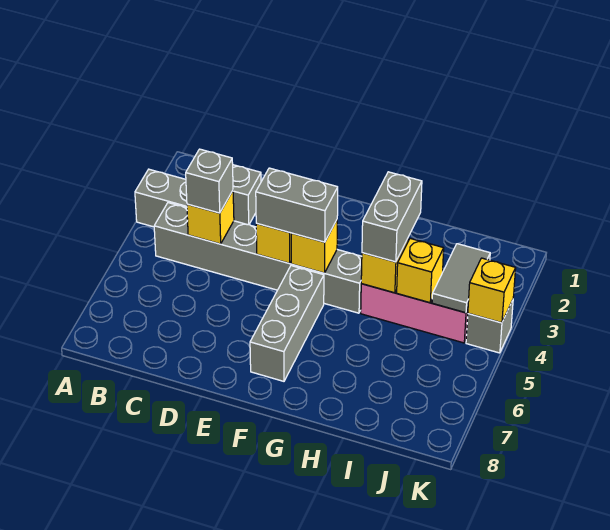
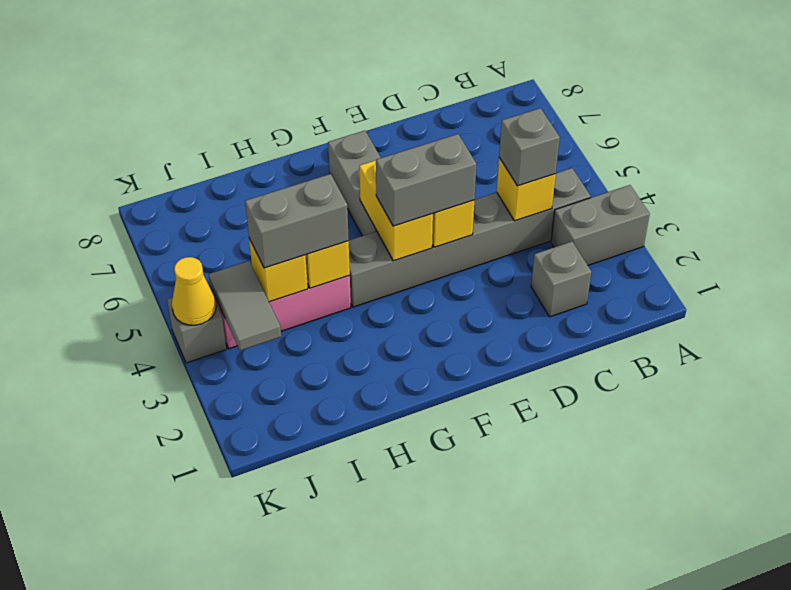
yellow brick F4 level 2 -> yellow brick F4:F5 level 2
grey brick H3:H4 level 3 -> grey brick H4:I4 level 3
yellow brick K4 level 2 -> yellow cone K4 level 2

